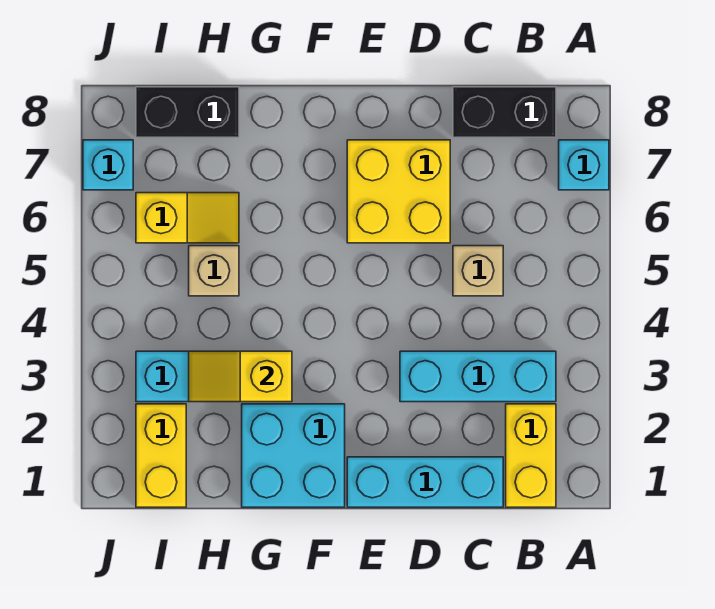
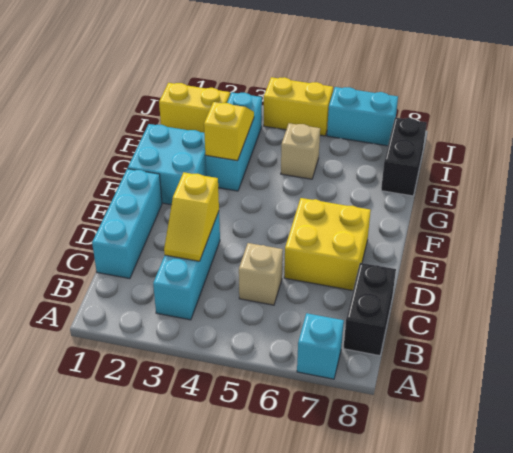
yellow brick B1:B2 level 1 -> yellow brick J4:J5 level 1
yellow slope H6:I6 level 1 top I -> yellow slope C3:D3 level 2 top D
cyan brick J7 level 1 -> cyan brick J6:J7 level 1

